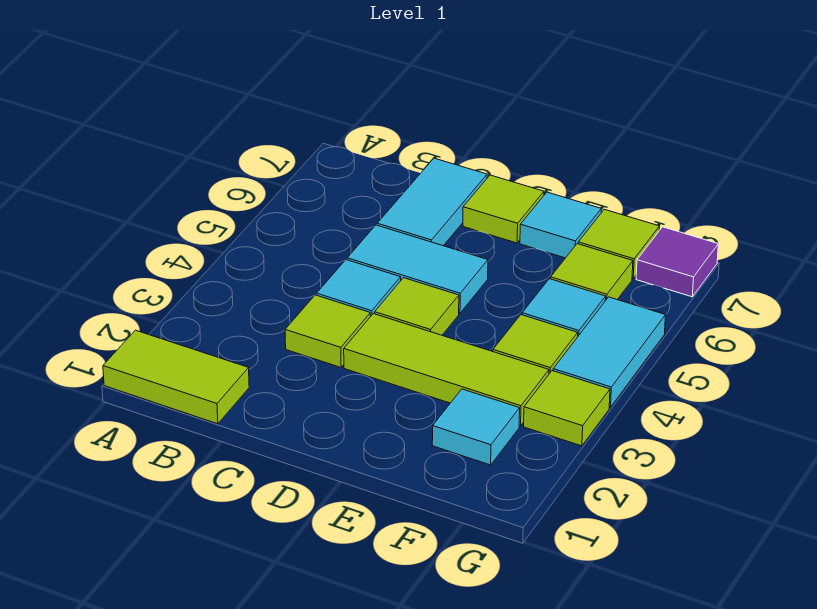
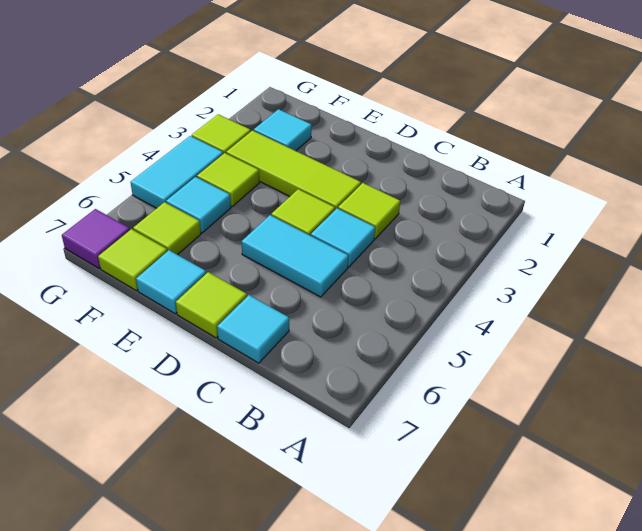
lime tile A1:B1 level 1 -> none
cyan tile C6:C7 level 1 -> cyan tile C7 level 1

